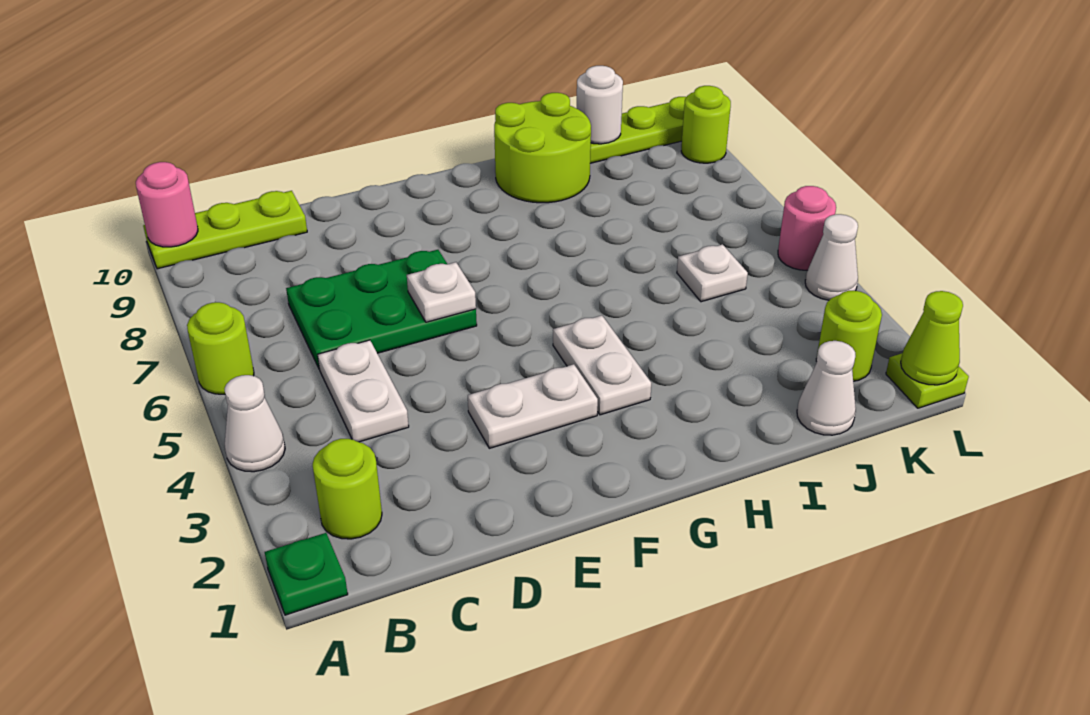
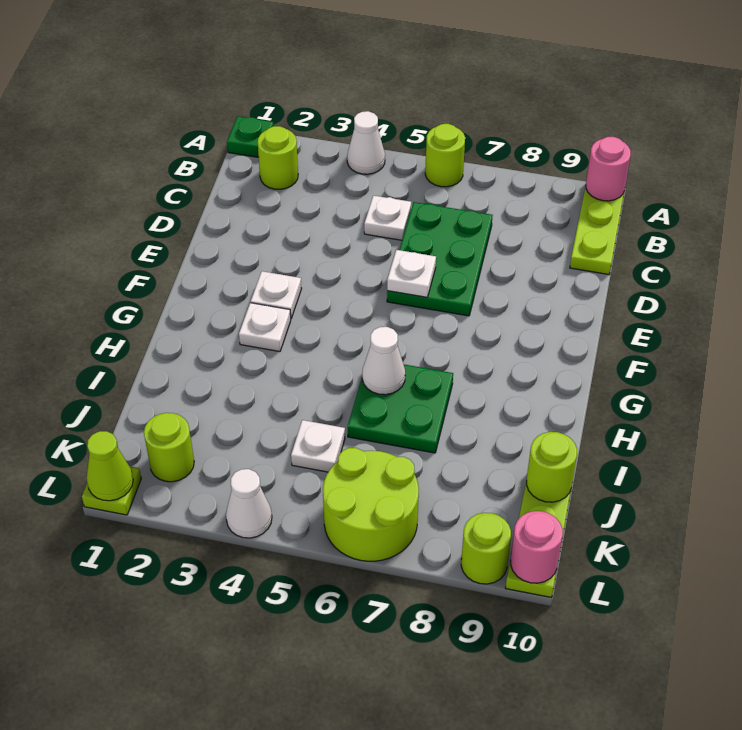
white plate C4:C5 level 1 -> white plate C5 level 1
white plate E3:F3 level 1 -> white plate F3 level 1
white plate G3:G4 level 1 -> white plate G3 level 1
none -> green plate H6:I7 level 1
lime round brick H9:I10 level 1 -> lime round brick K6:L7 level 1
white cone J1 level 1 -> white cone H6 level 2
white round brick J10 level 2 -> lime round brick J10 level 2
pink round brick L5 level 1 -> pink round brick L10 level 2

